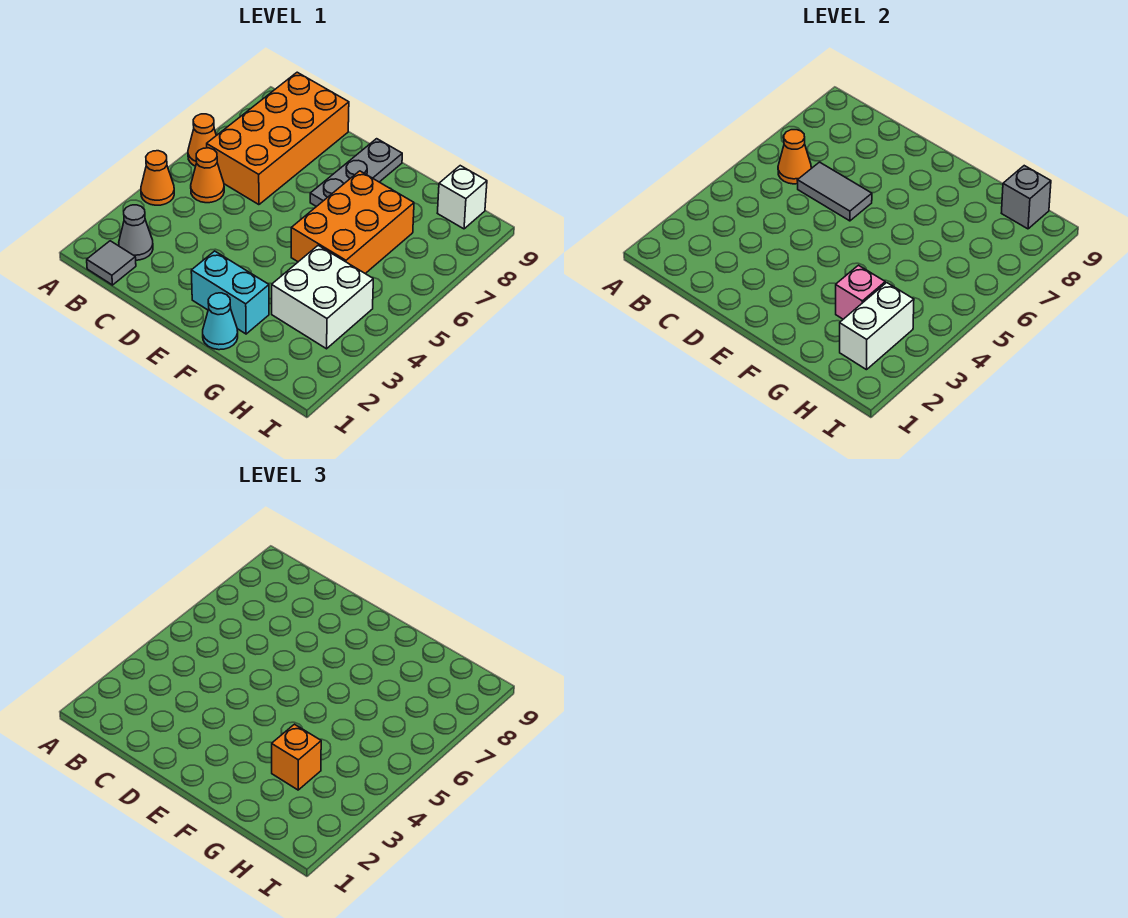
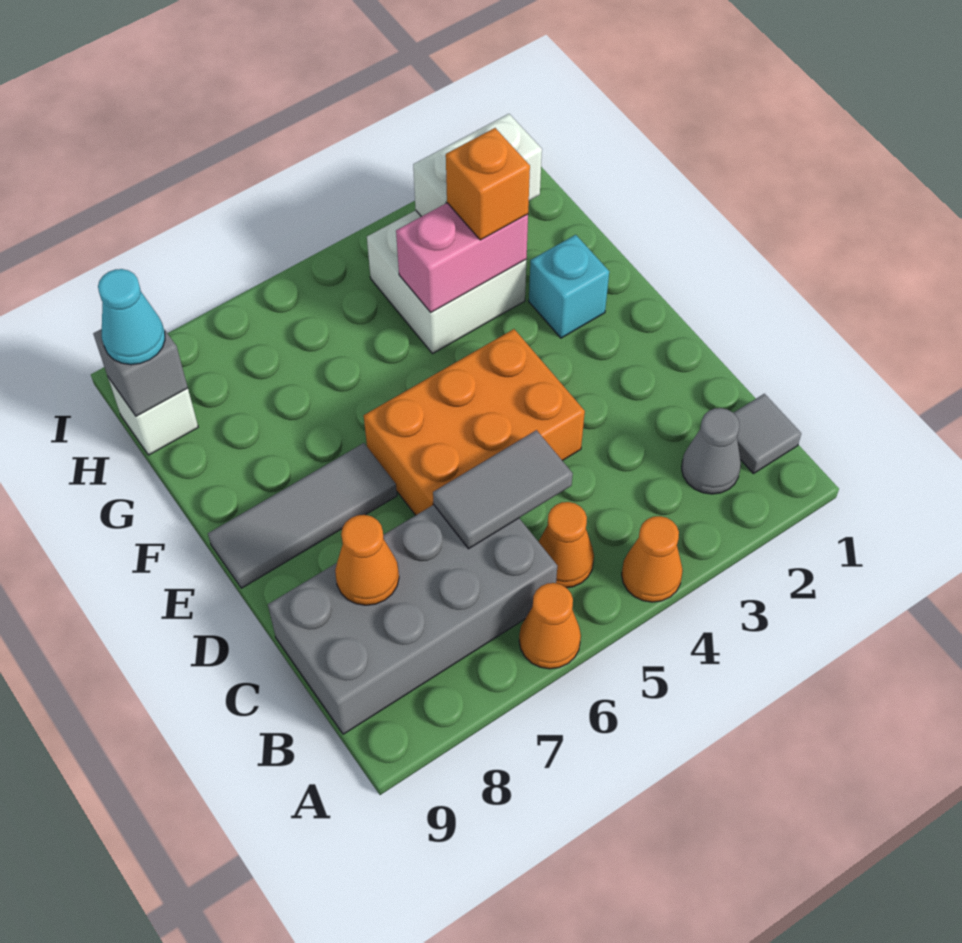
orange brick B6:C9 level 1 -> grey brick B6:C9 level 1
orange cone B6 level 2 -> orange cone C8 level 2
grey tile C6:D6 level 2 -> grey tile C5:C6 level 2
cyan brick E2:F2 level 1 -> cyan brick F2 level 1
grey plate E7:E9 level 1 -> grey tile E7:E9 level 1
cyan cone F1 level 1 -> cyan cone H9 level 3
orange brick F5:G7 level 1 -> orange brick D4:E6 level 1
pink brick G3 level 2 -> pink brick G3:G4 level 2

